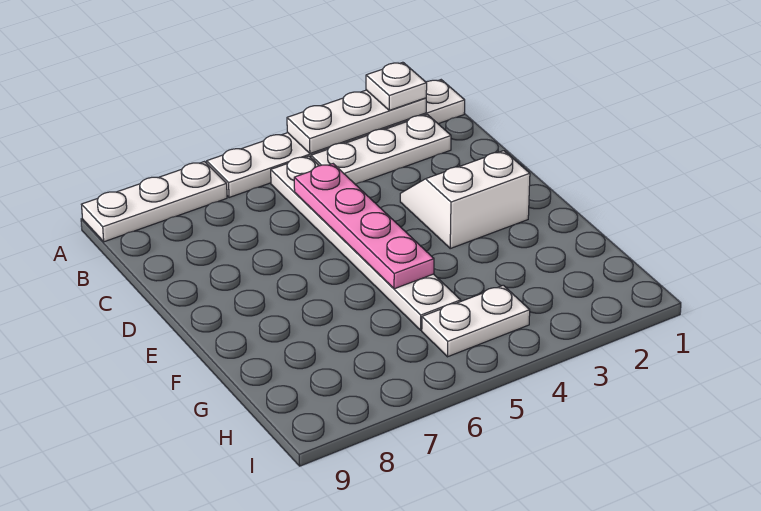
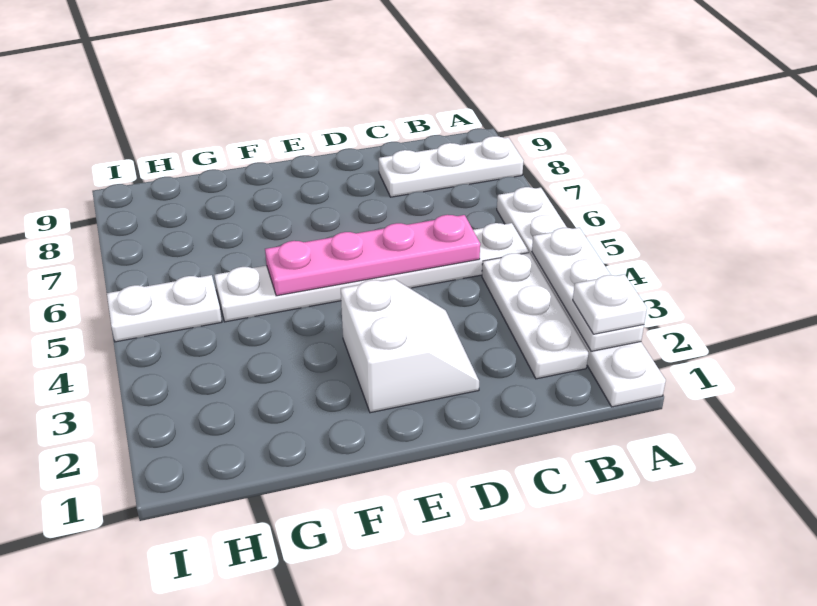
white plate A7:A9 level 1 -> white plate A8:C8 level 1
white plate H4:H5 level 1 -> white plate H5:I5 level 1

